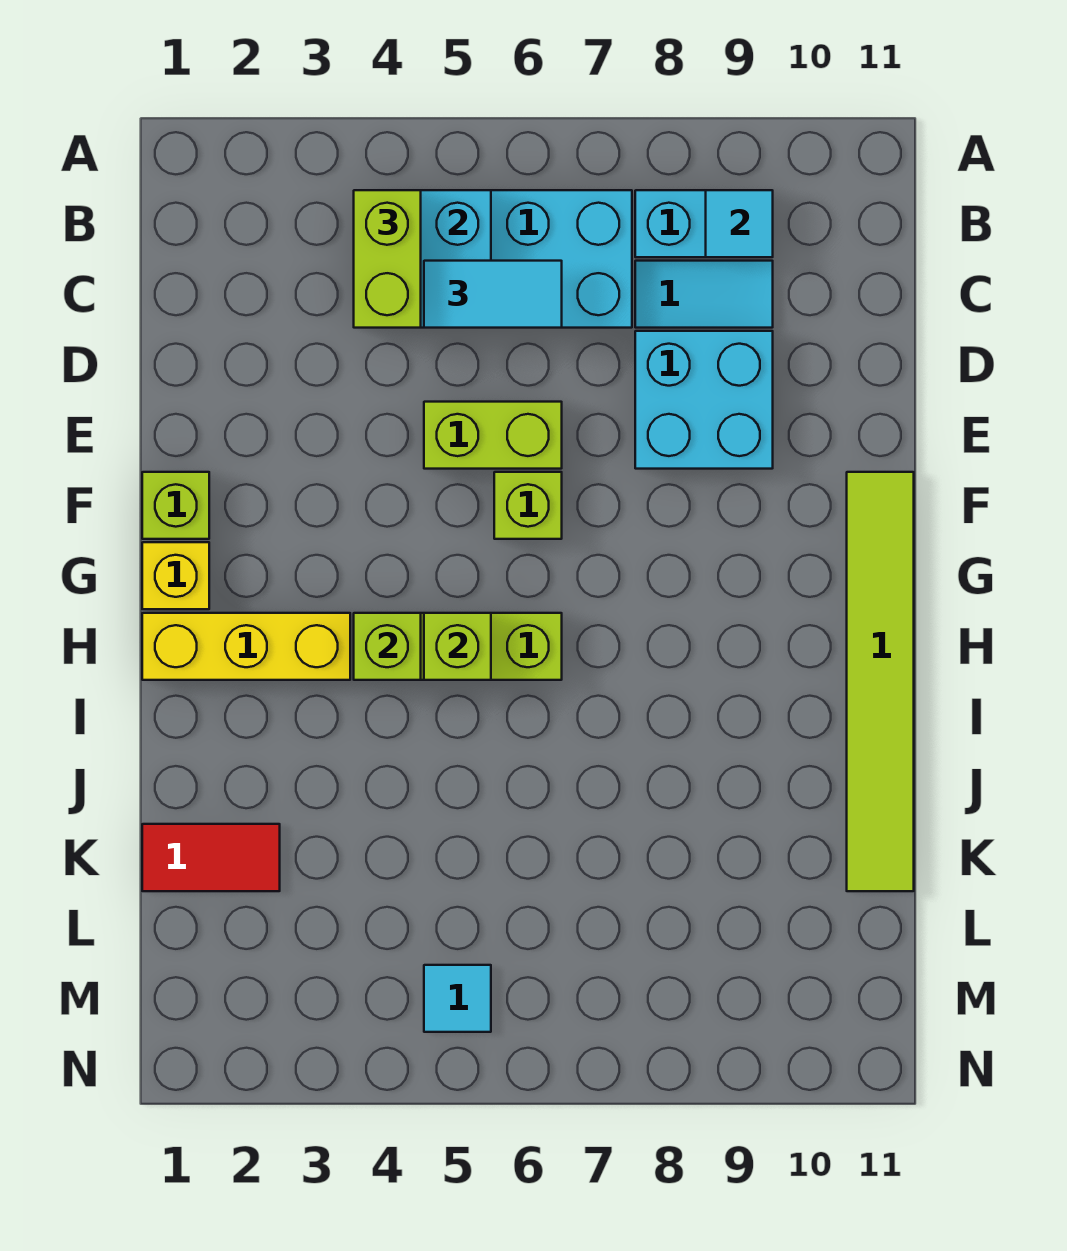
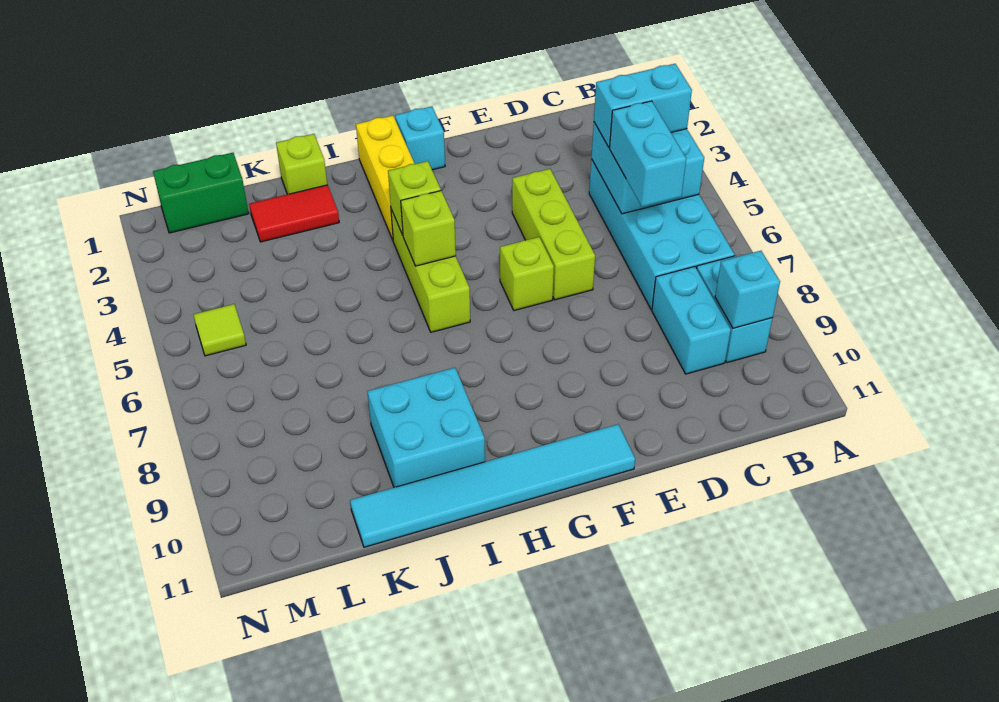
lime brick B4:C4 level 3 -> cyan brick B4:C4 level 3
cyan tile B9 level 2 -> cyan brick B9 level 2
cyan tile C5:C6 level 3 -> cyan brick C5:C6 level 3
cyan tile C8:C9 level 1 -> cyan brick C8:C9 level 1
cyan brick D8:E9 level 1 -> cyan brick I9:J10 level 1
lime brick E5:E6 level 1 -> lime brick E4:E6 level 1
lime brick F1 level 1 -> lime brick J1 level 1
lime tile F11:K11 level 1 -> cyan tile F11:K11 level 1
yellow brick G1 level 1 -> cyan brick G1 level 1
red tile K1:K2 level 1 -> red tile J2:K2 level 1
none -> green brick L1:M1 level 1
cyan tile M5 level 1 -> lime tile M5 level 1

